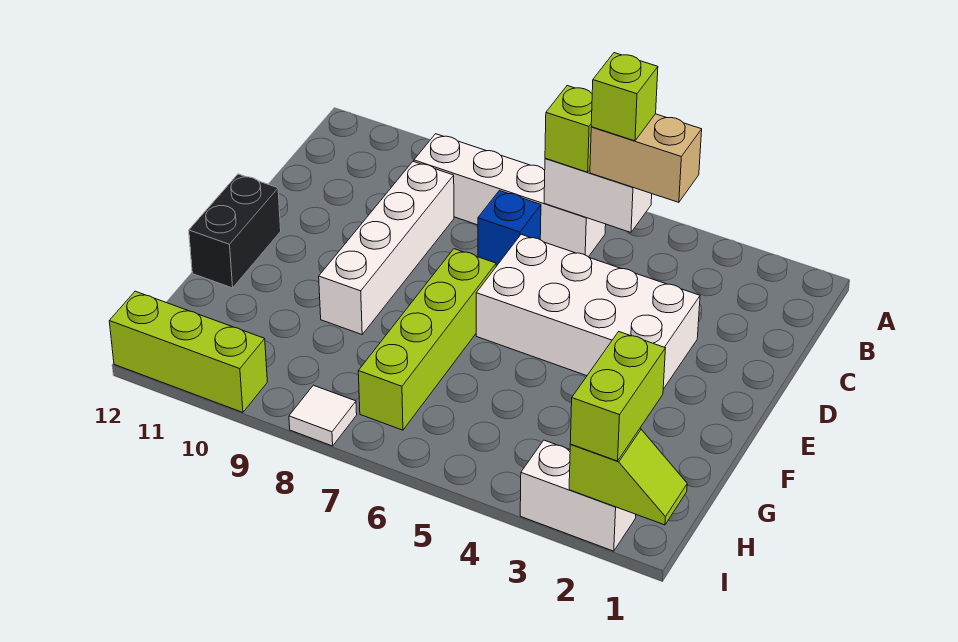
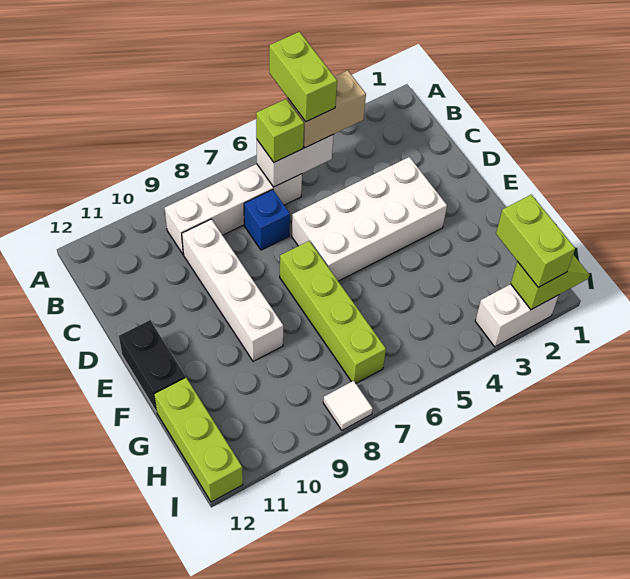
lime brick B5 level 4 -> lime brick A5:B5 level 4
lime brick I10:I12 level 1 -> lime brick G12:I12 level 1

